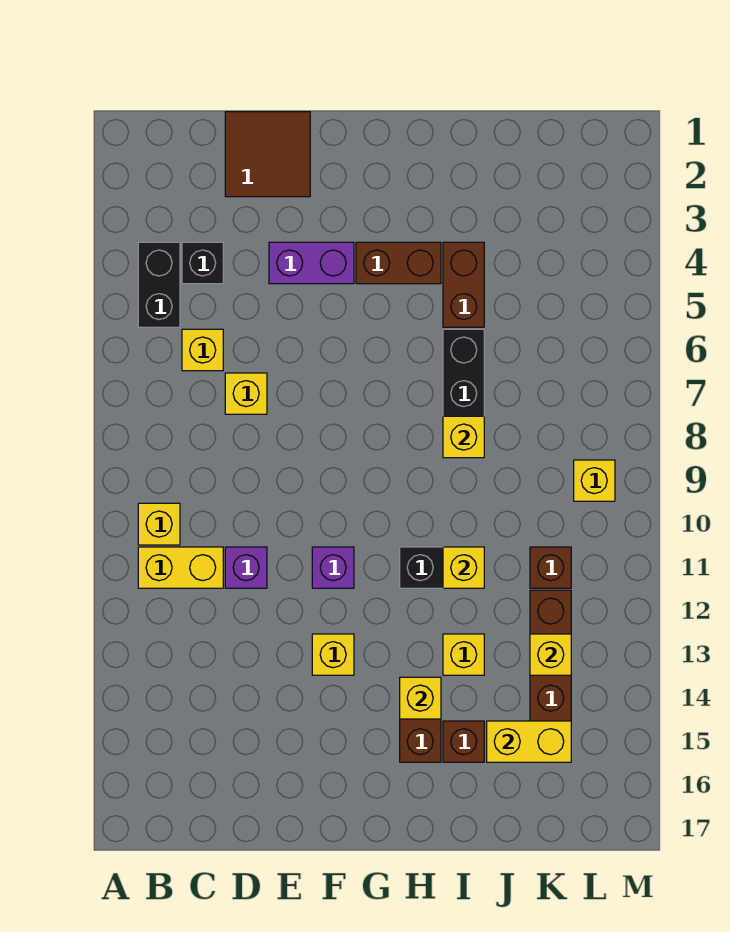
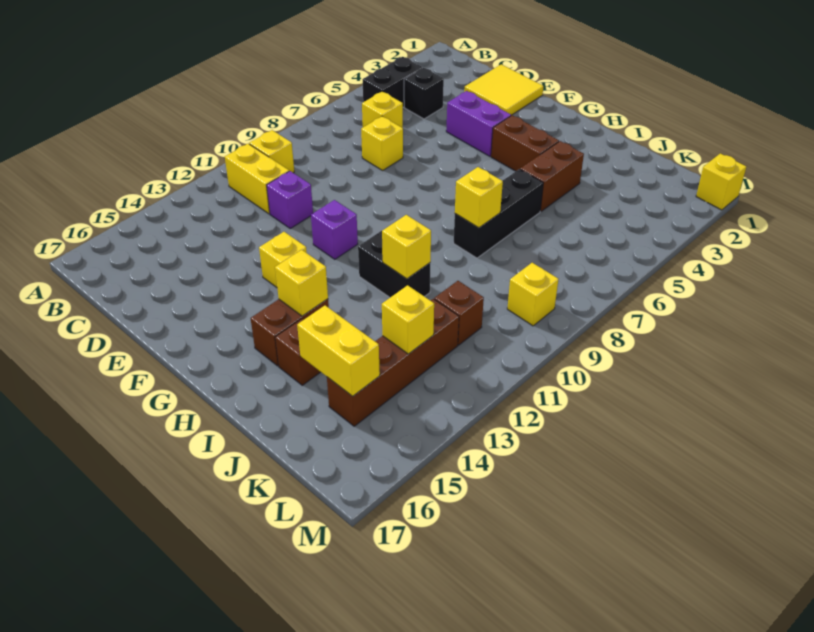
brown tile D1:E2 level 1 -> yellow tile D1:E2 level 1
yellow brick I13 level 1 -> yellow brick M1 level 1

